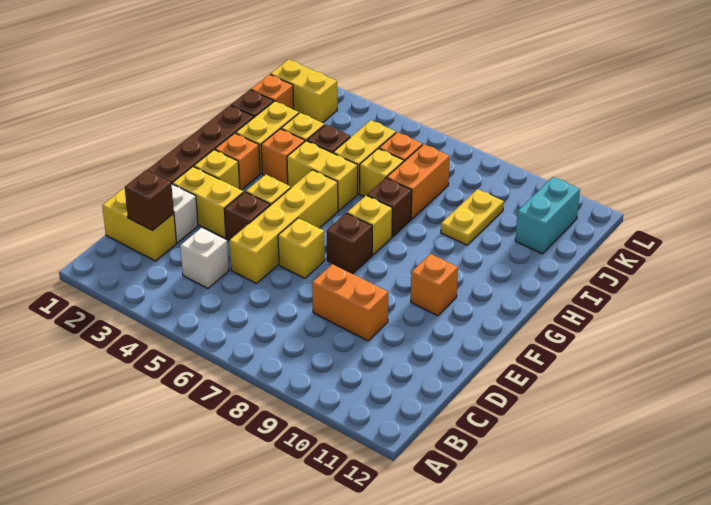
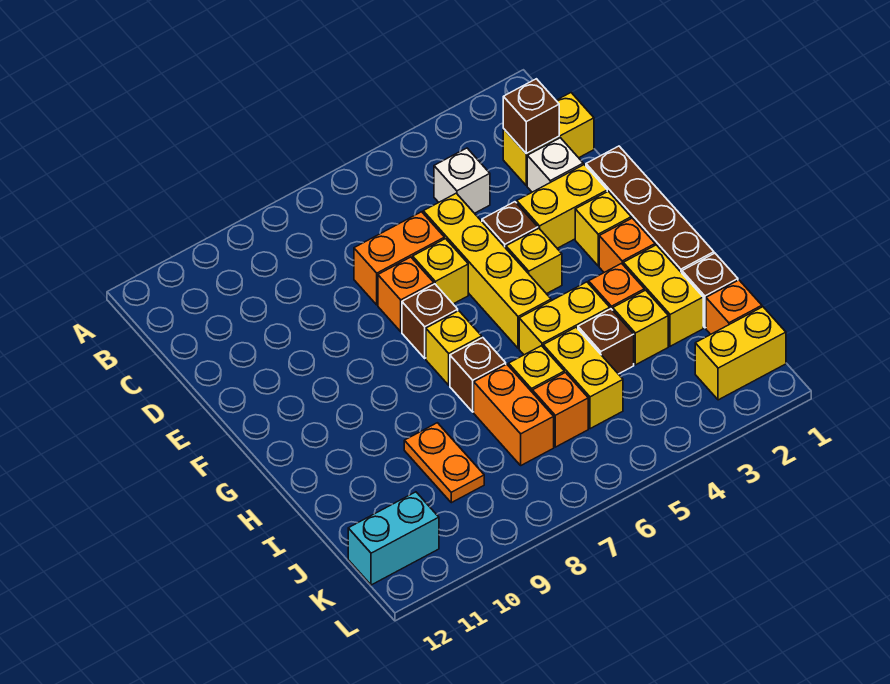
orange brick D8:D9 level 1 -> orange brick D6:D7 level 1
orange brick F10 level 1 -> orange brick E7 level 1
yellow plate I9:J9 level 1 -> orange plate I9:J9 level 1
cyan brick J11:K11 level 1 -> cyan brick K11:K12 level 1

